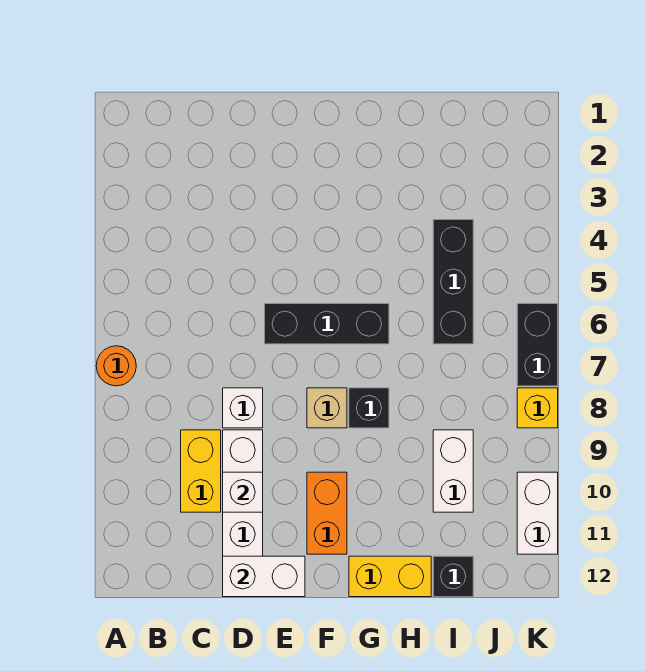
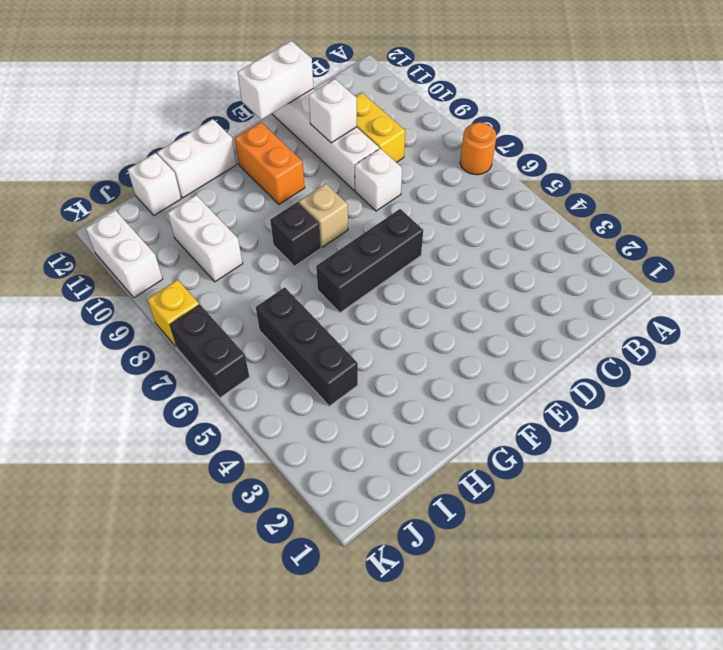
yellow brick G12:H12 level 1 -> white brick G12:H12 level 1
black brick I12 level 1 -> white brick I12 level 1

